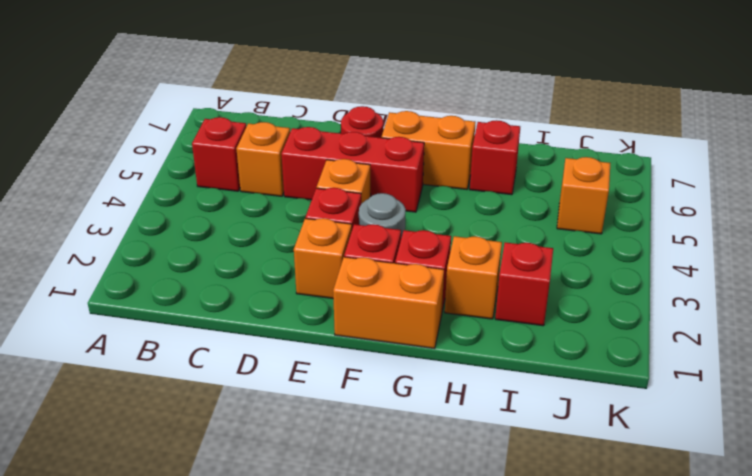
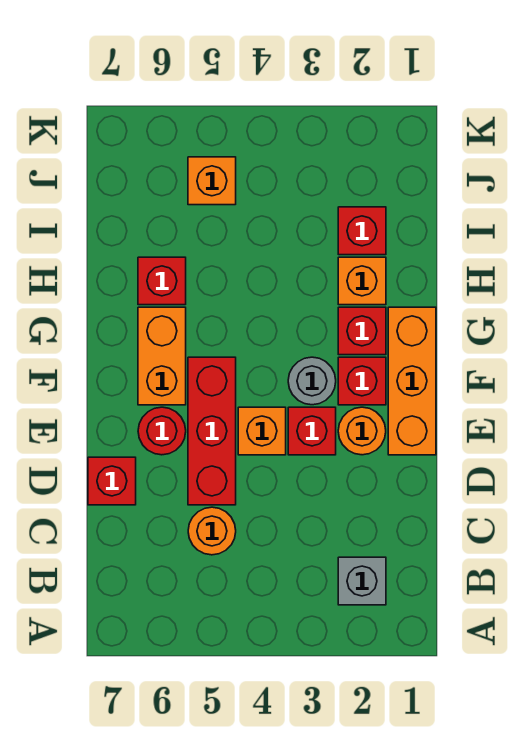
none -> grey brick B2 level 1
red brick B5 level 1 -> red brick D7 level 1
orange brick C5 level 1 -> orange round brick C5 level 1
orange brick E2 level 1 -> orange round brick E2 level 1
orange brick F1:G1 level 1 -> orange brick E1:G1 level 1

